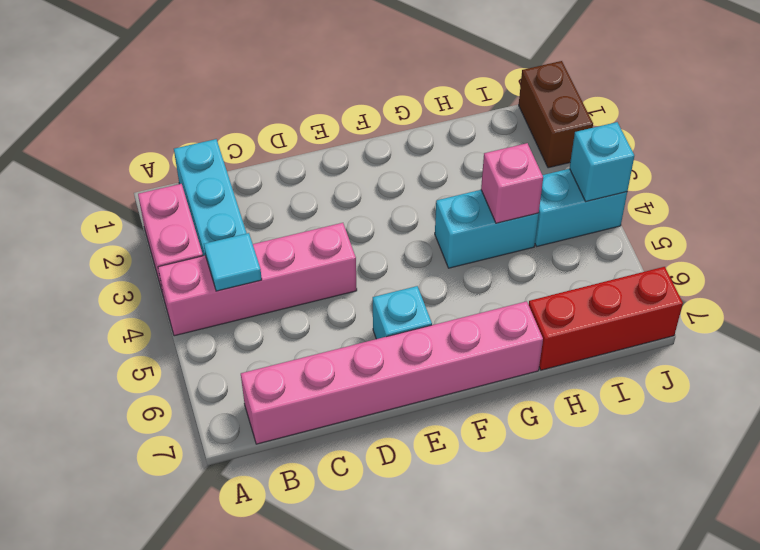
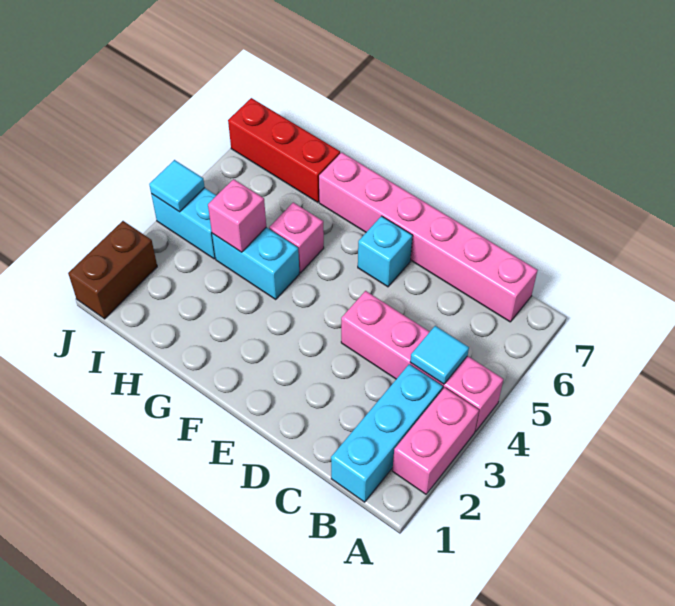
none -> pink brick G5 level 1
cyan brick J4 level 2 -> cyan tile J4 level 2

